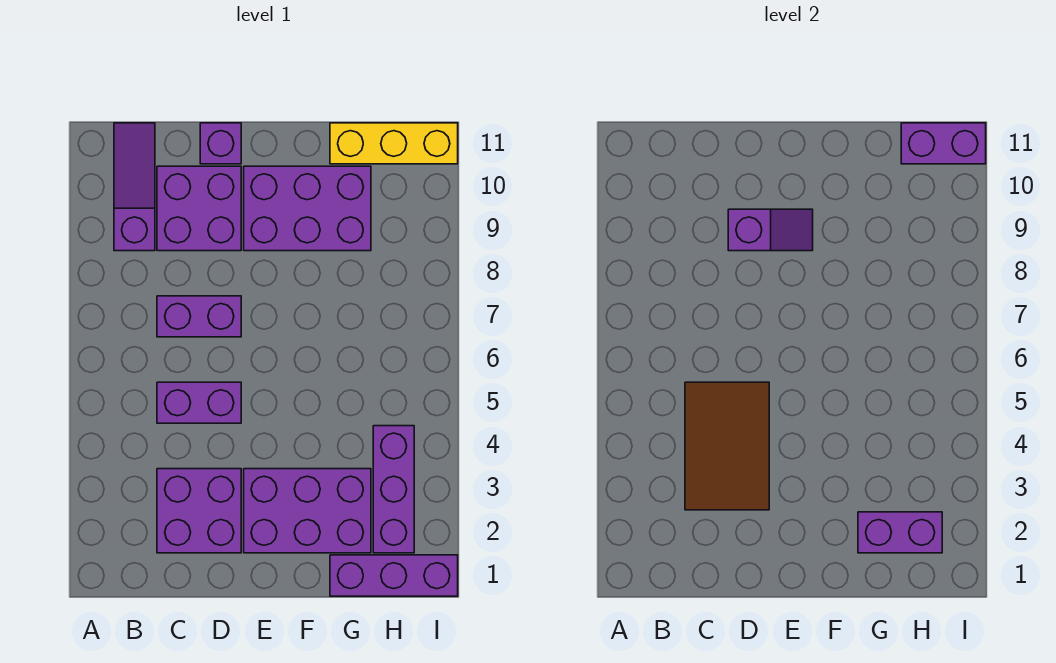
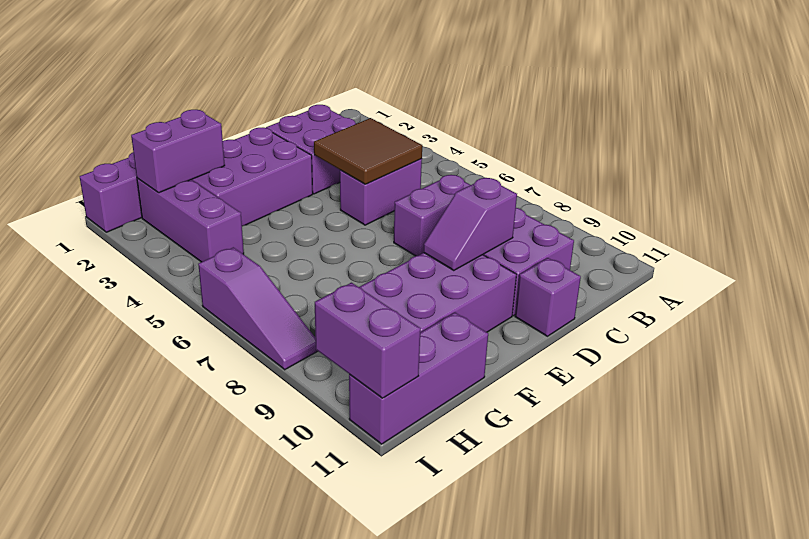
purple slope B9:B11 level 1 top 9 -> purple slope I6:I8 level 1 top 6
brown tile C3:D5 level 2 -> brown tile C4:D5 level 2
yellow brick G11:I11 level 1 -> purple brick G11:I11 level 1
purple brick H11:I11 level 2 -> purple brick I10:I11 level 2

